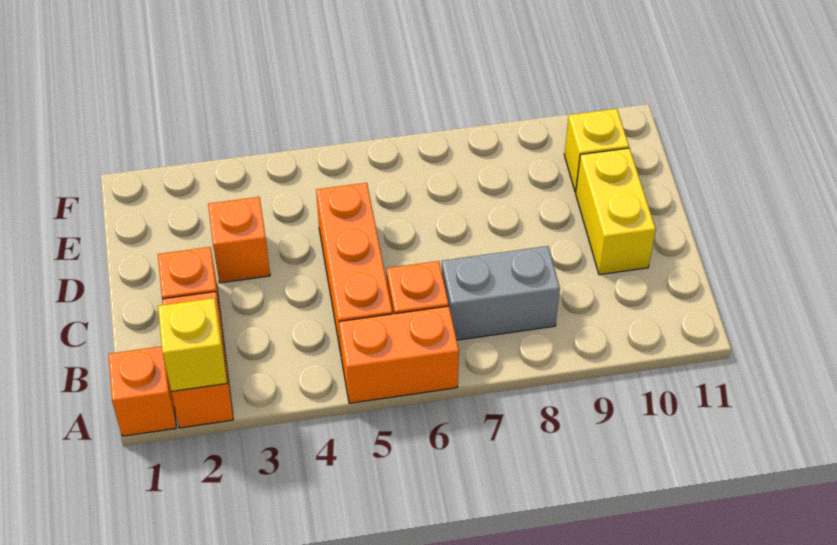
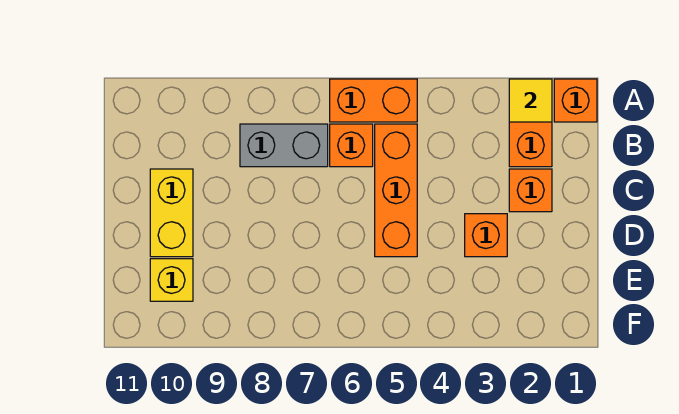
yellow brick A2 level 2 -> yellow tile A2 level 2

